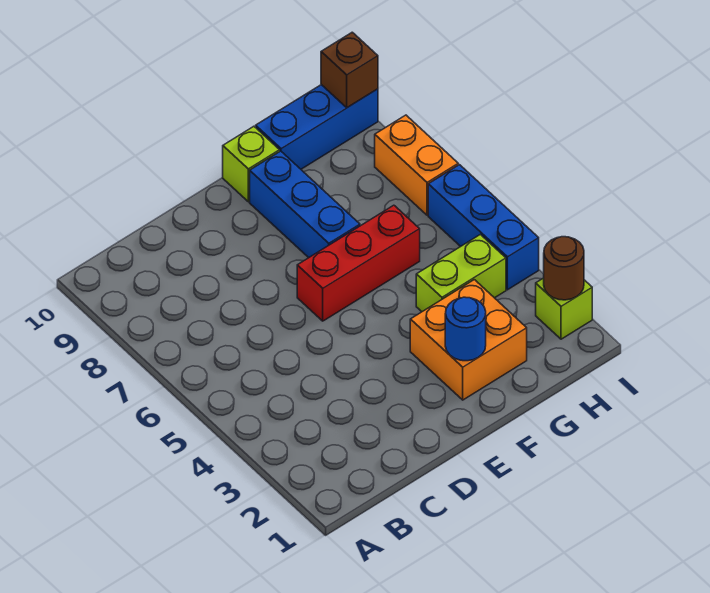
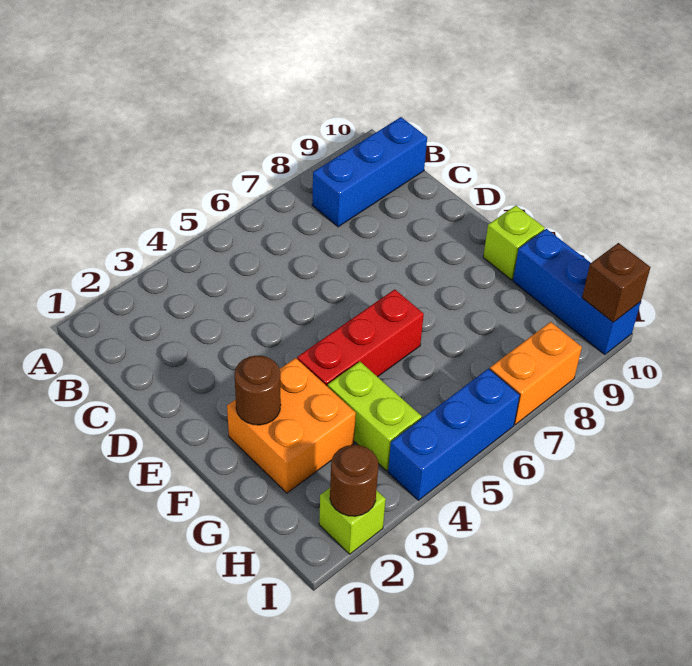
red brick E6:G6 level 1 -> red brick F4:F6 level 1
blue round brick F2 level 2 -> brown round brick F2 level 2
blue brick F7:F9 level 1 -> blue brick B8:B10 level 1

